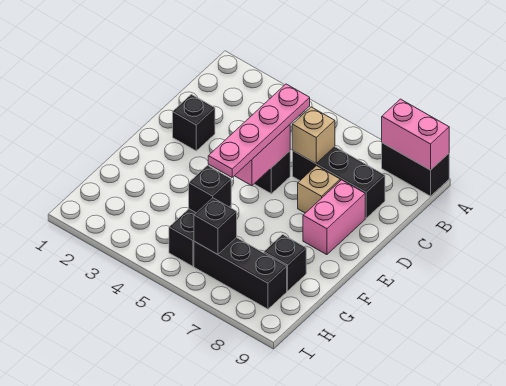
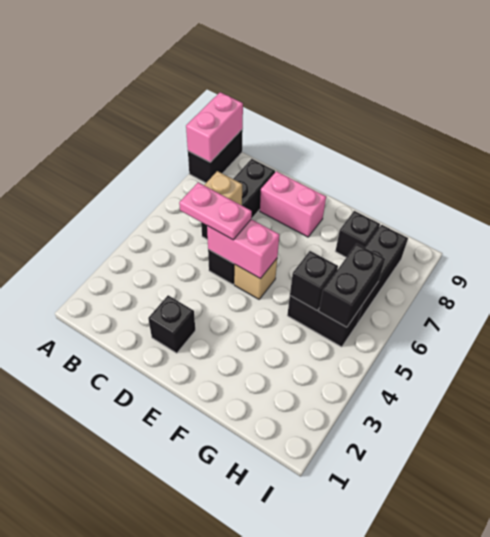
pink plate C5:F5 level 3 -> pink plate C5:D5 level 3
tan brick D7 level 1 -> tan brick E5 level 1
black brick H6 level 2 -> black brick H5:H6 level 2

